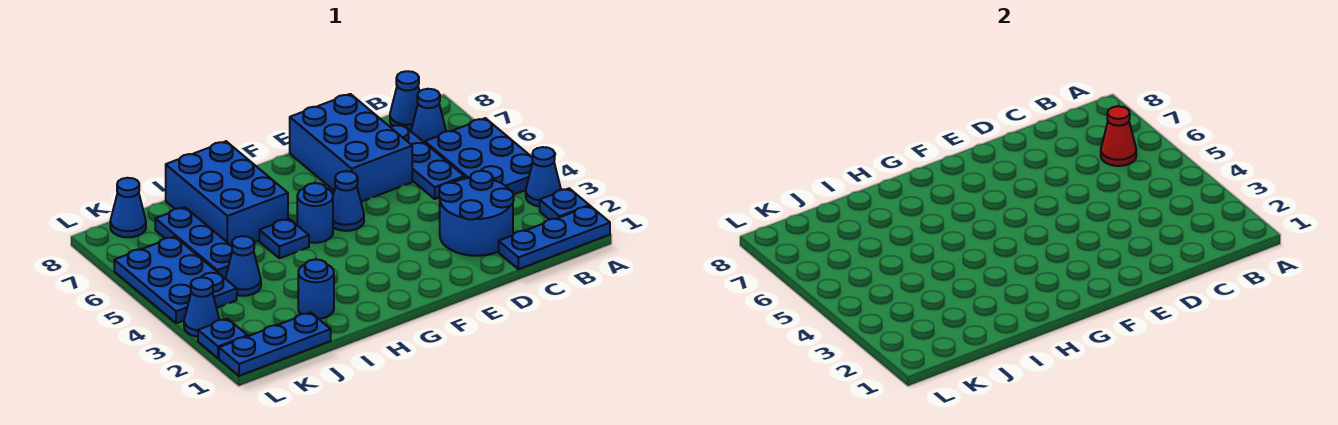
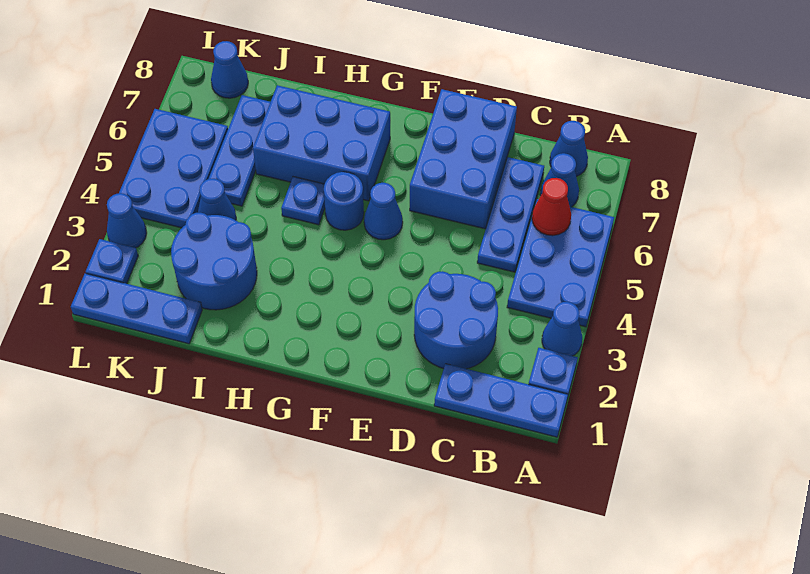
blue brick H6:I8 level 1 -> blue brick G6:I7 level 1
blue round brick I2 level 1 -> blue round brick I2:J3 level 1

